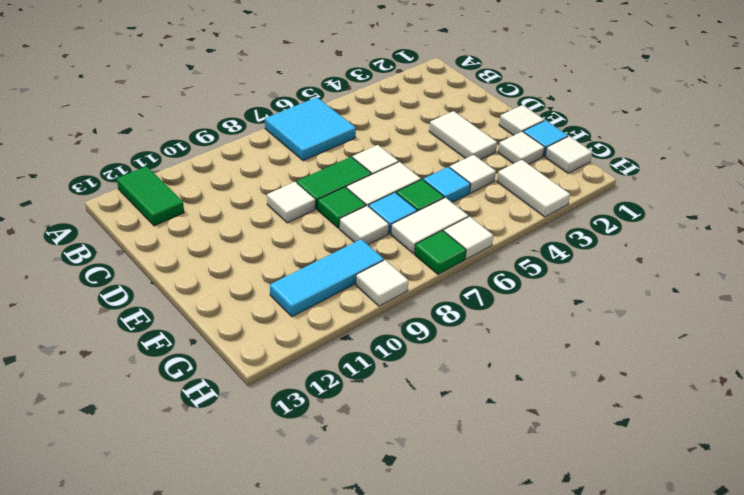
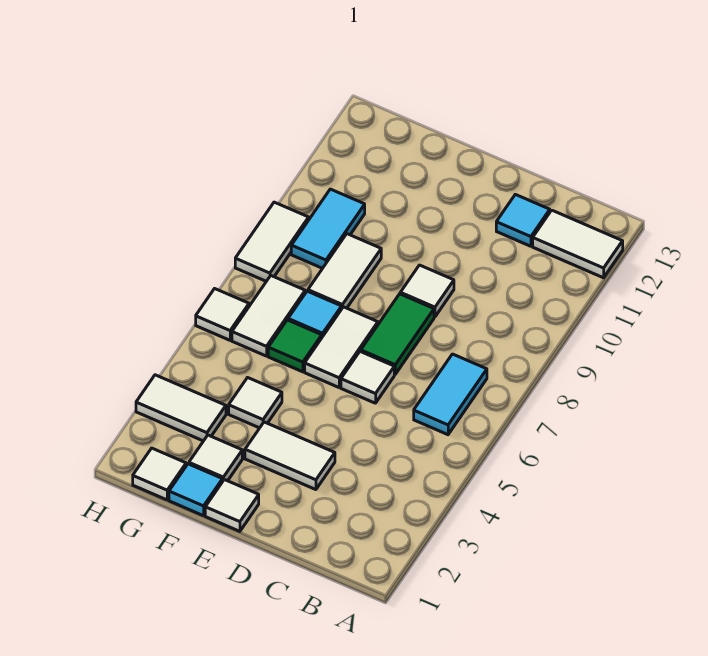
cyan tile A6:B7 level 1 -> cyan tile B6:B7 level 1
green tile A12:B12 level 1 -> white tile A12:B12 level 1
green tile E8 level 1 -> none
cyan tile F5 level 1 -> cyan tile C12 level 1
white tile F8 level 1 -> white tile F8:F9 level 1
cyan tile G9:G11 level 1 -> cyan tile G9:G10 level 1
green tile H7 level 1 -> none
white tile H9 level 1 -> white tile H8:H9 level 1

